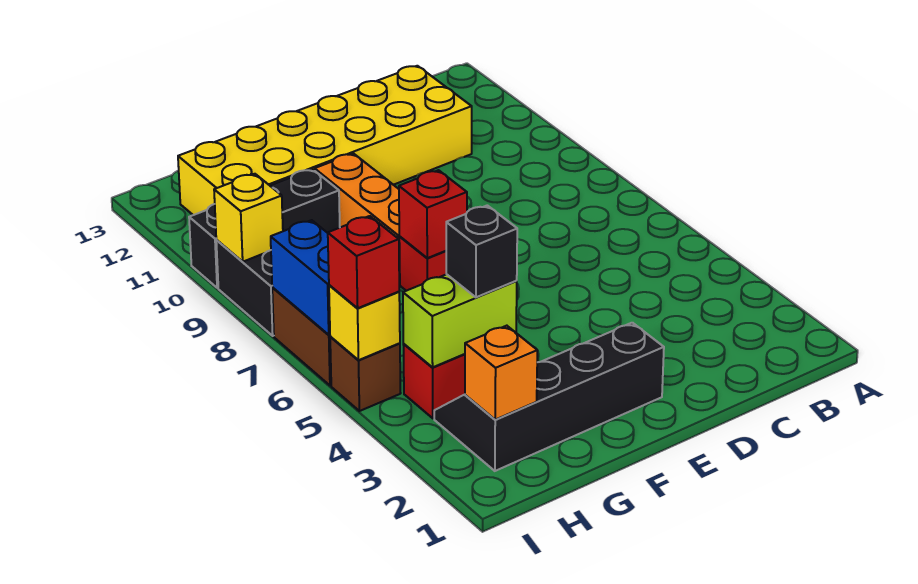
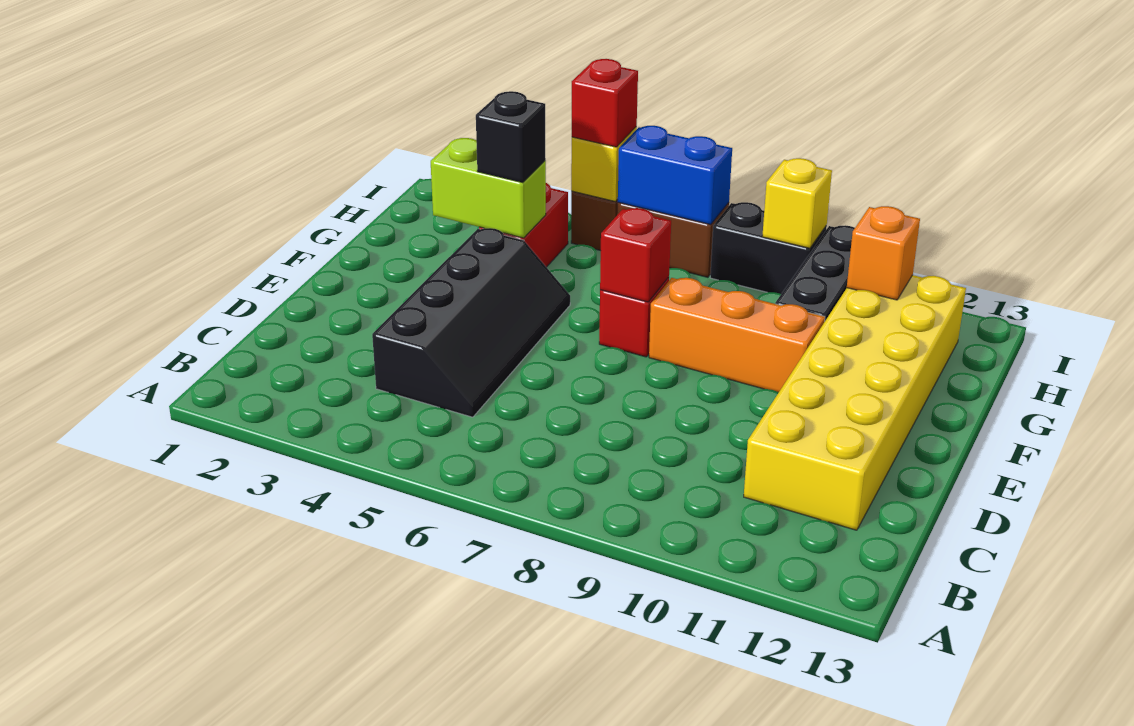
black slope E2:H3 level 1 top 2 -> black slope C4:F5 level 1 top 4
lime brick G4:H4 level 2 -> lime brick G3:G4 level 2
orange brick H2 level 2 -> orange brick H11 level 2

